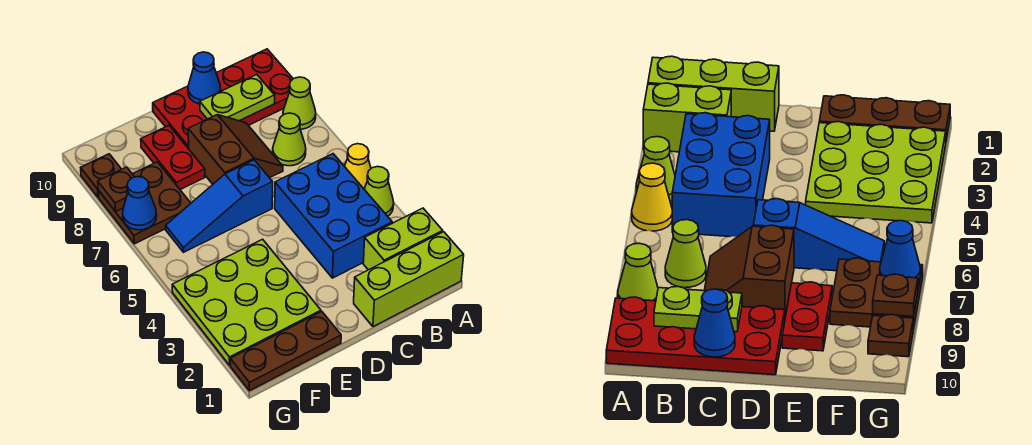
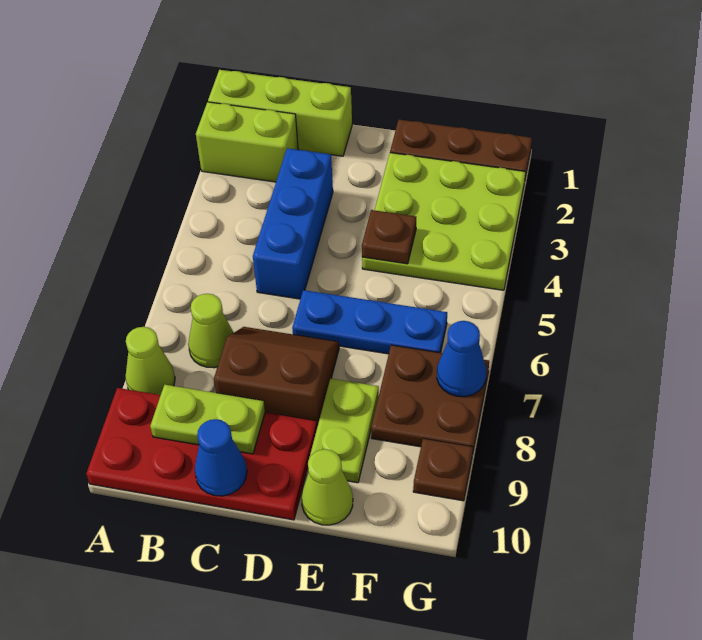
lime cone A4 level 1 -> lime cone E10 level 1
yellow cone A5 level 1 -> none
blue brick B3:C5 level 1 -> blue brick C3:C5 level 1
brown slope C7:D8 level 1 top D -> brown slope C7:D8 level 1 top 8
blue slope D6:F6 level 1 top D -> blue plate D6:F6 level 1
red plate E8:E9 level 1 -> lime plate E8:E9 level 1
brown plate G8 level 2 -> brown plate E4 level 2

